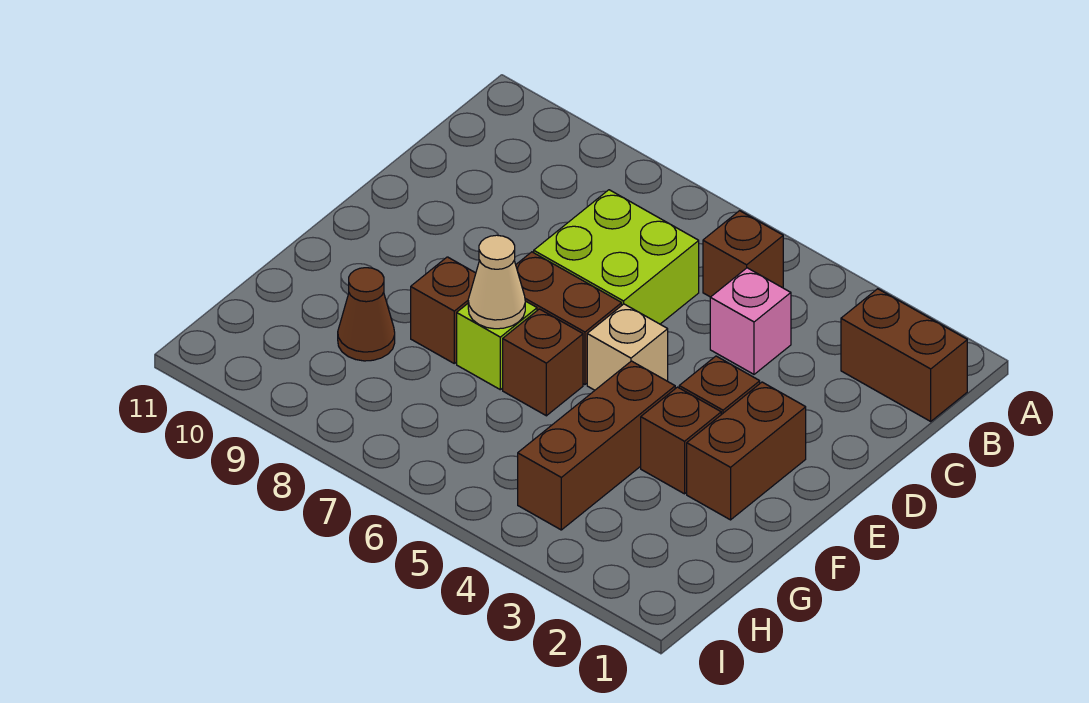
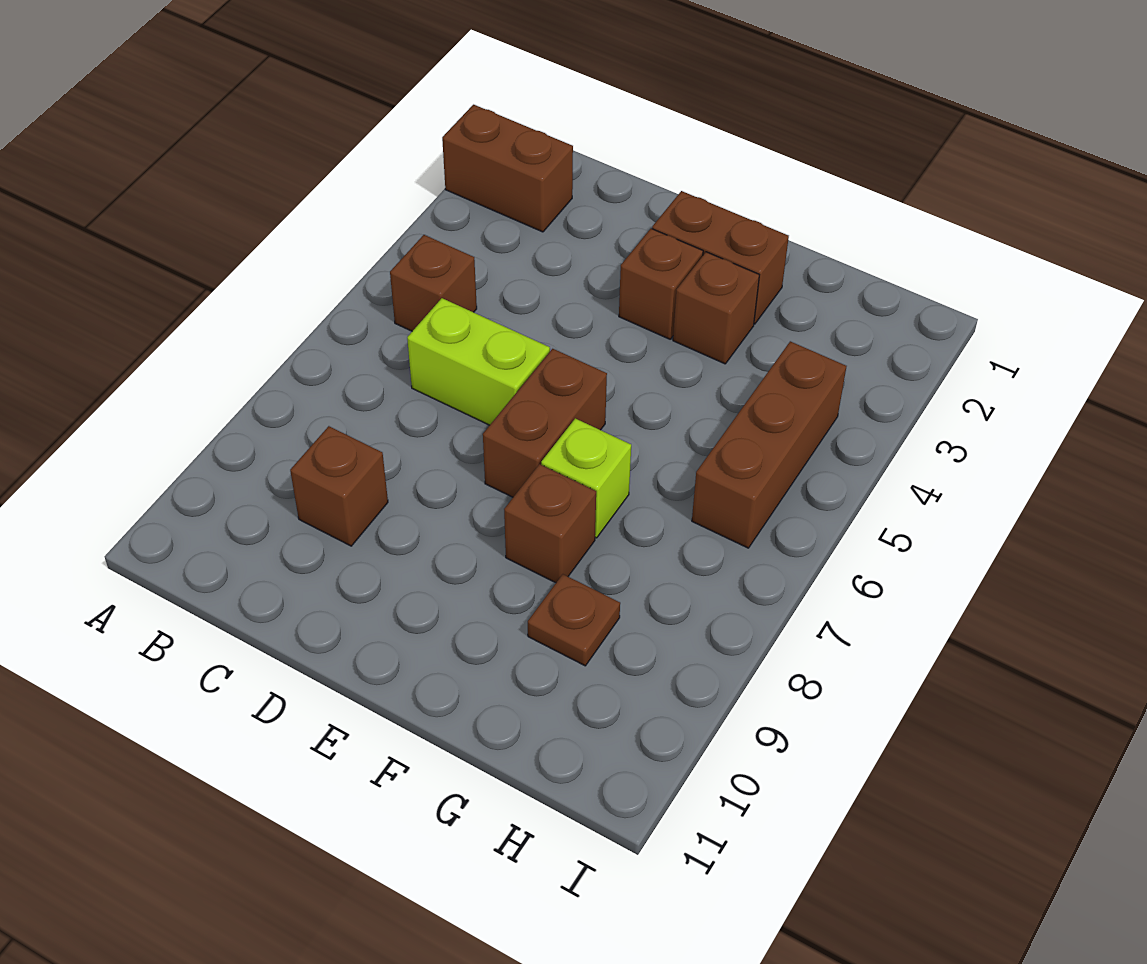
brown brick B1:B2 level 1 -> brown brick A2:B2 level 1
pink brick C4 level 1 -> none
lime brick C6:D7 level 1 -> lime brick C6:D6 level 1
tan brick E5 level 1 -> none
brown brick F4:H4 level 1 -> brown brick H4:H6 level 1
brown brick F6 level 1 -> brown brick C9 level 1
tan cone F7 level 2 -> none
brown cone G9 level 1 -> brown plate G9 level 1

